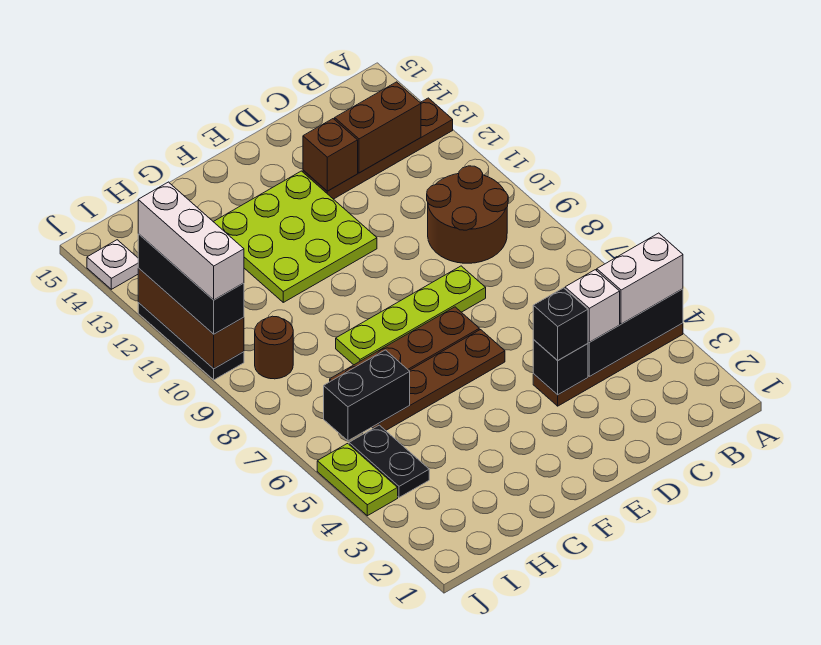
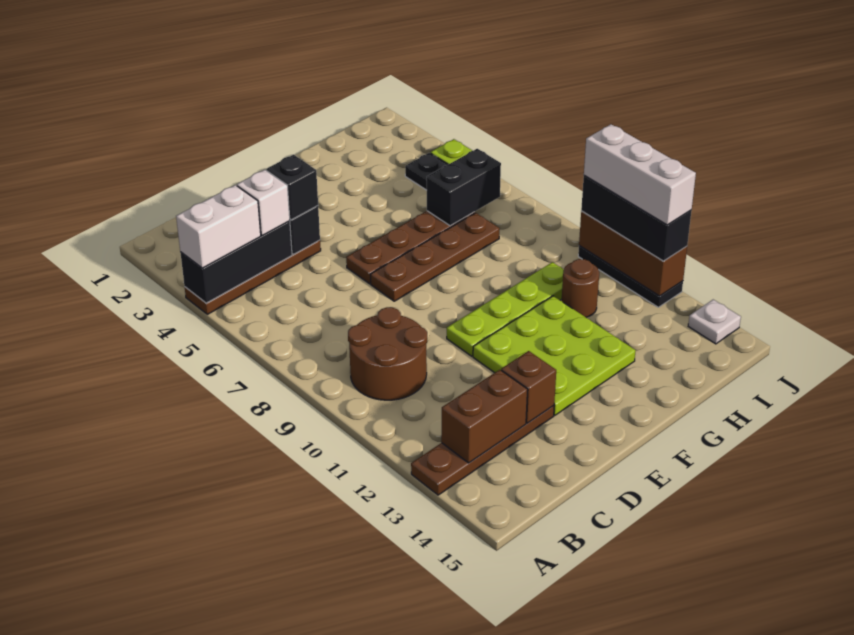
lime plate D8:G8 level 1 -> lime plate E10:H10 level 1
brown round brick I9 level 1 -> brown round brick H11 level 1

